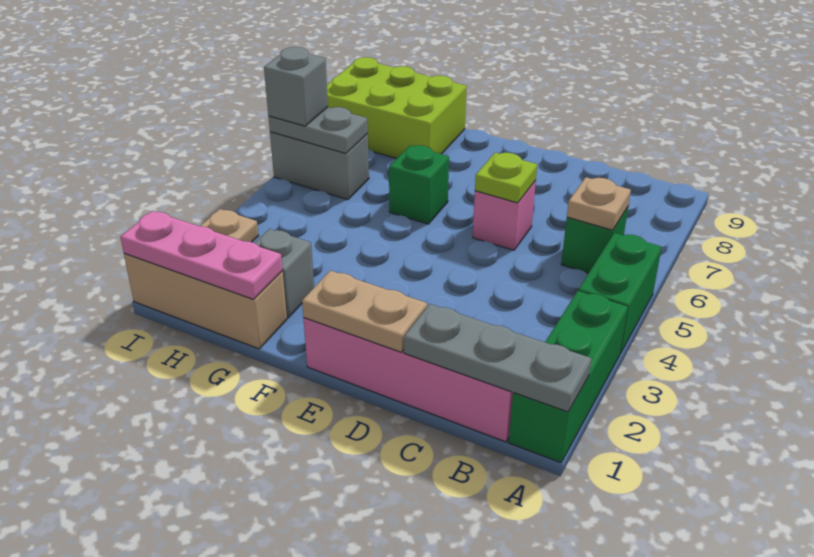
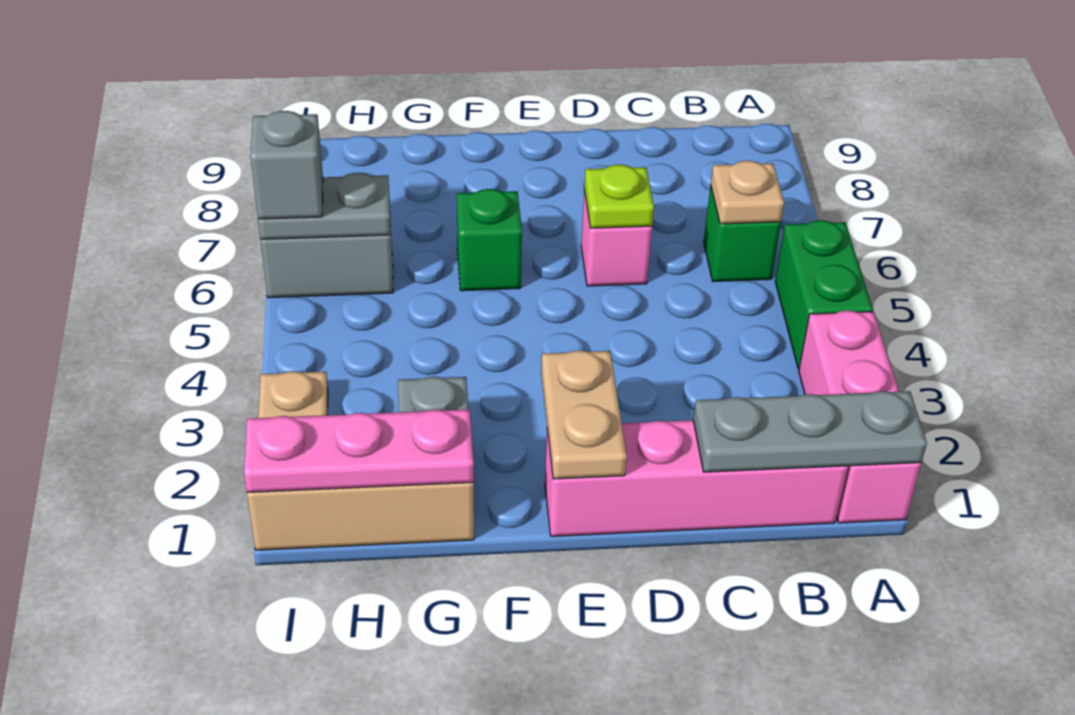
green brick A1:A3 level 1 -> pink brick A1:A3 level 1
tan plate D1:E1 level 2 -> tan plate E1:E2 level 2
lime brick G8:I9 level 1 -> none

